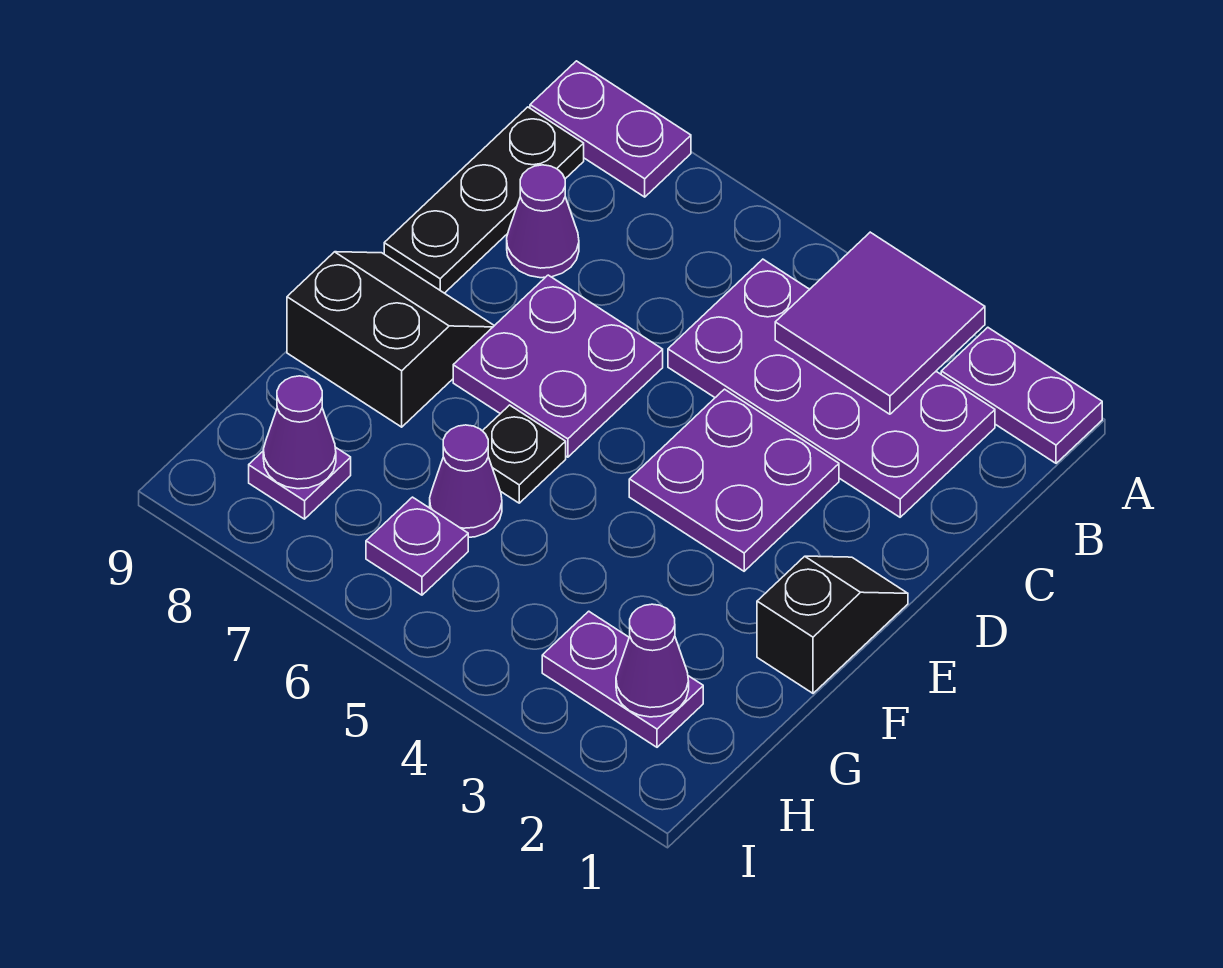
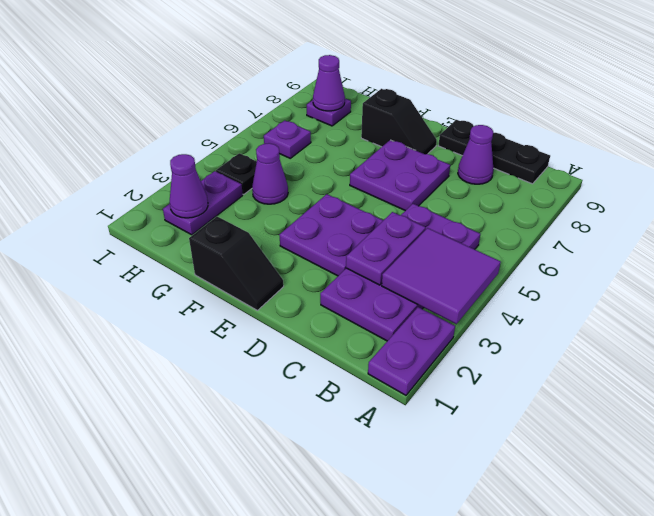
purple plate A8:A9 level 1 -> purple plate C3:C4 level 2
black slope E8:F9 level 1 top F -> black slope E8:F8 level 1 top F
black plate F6 level 1 -> black plate H4 level 1
purple cone G6 level 1 -> purple cone G4 level 1

